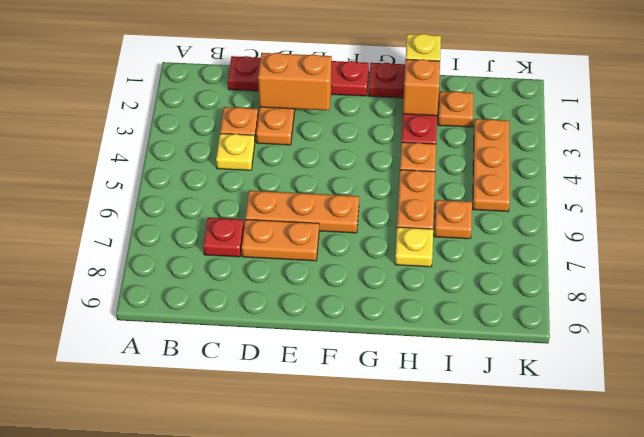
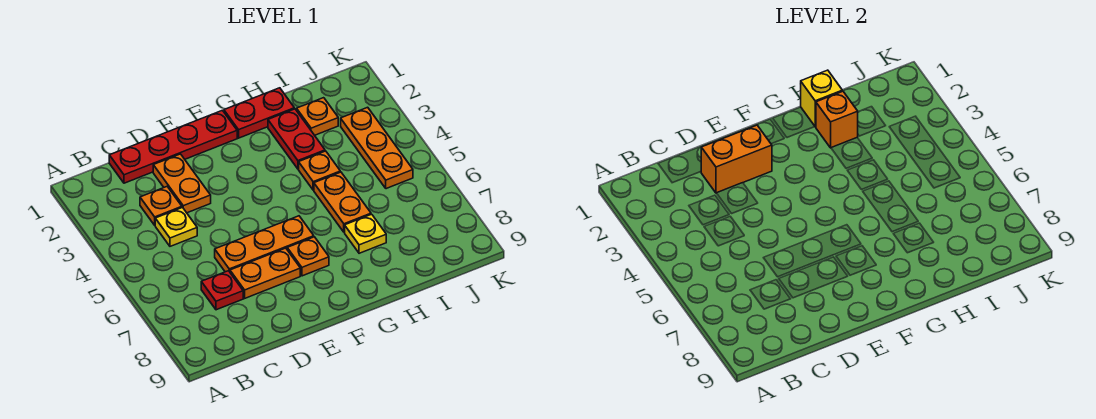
orange plate I6 level 1 -> orange plate F7 level 1

